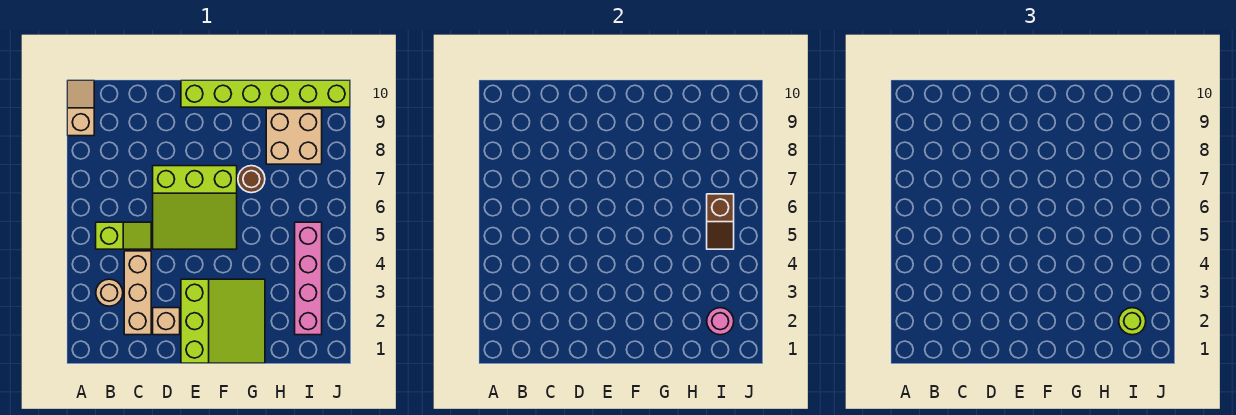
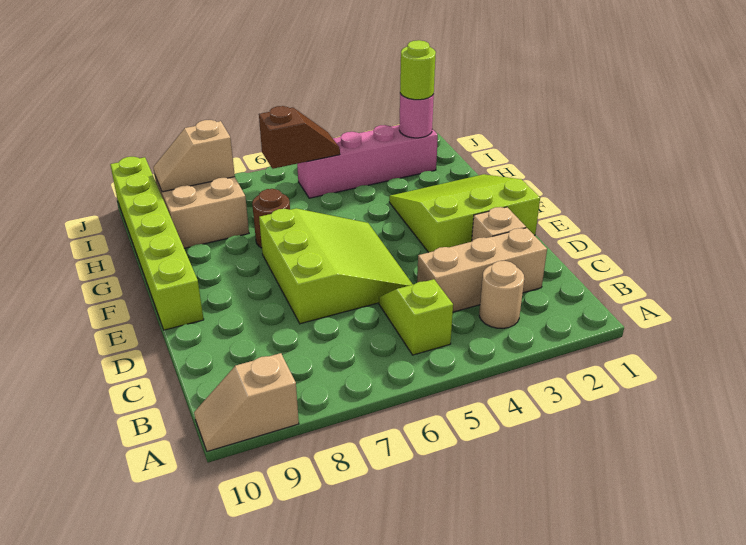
none -> tan slope I8:I9 level 2 top 8

